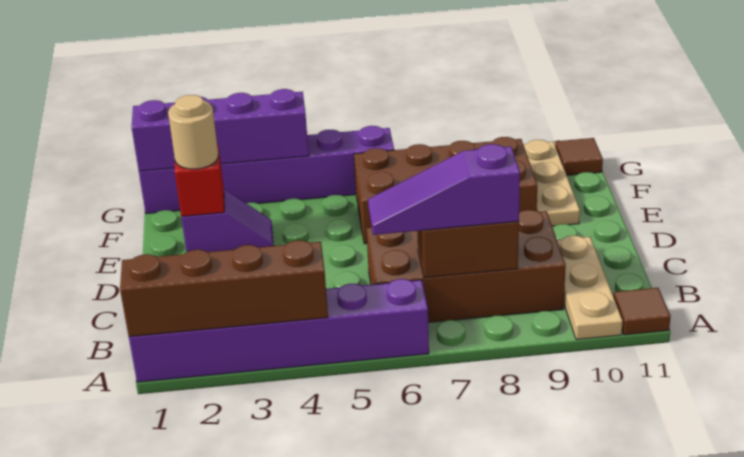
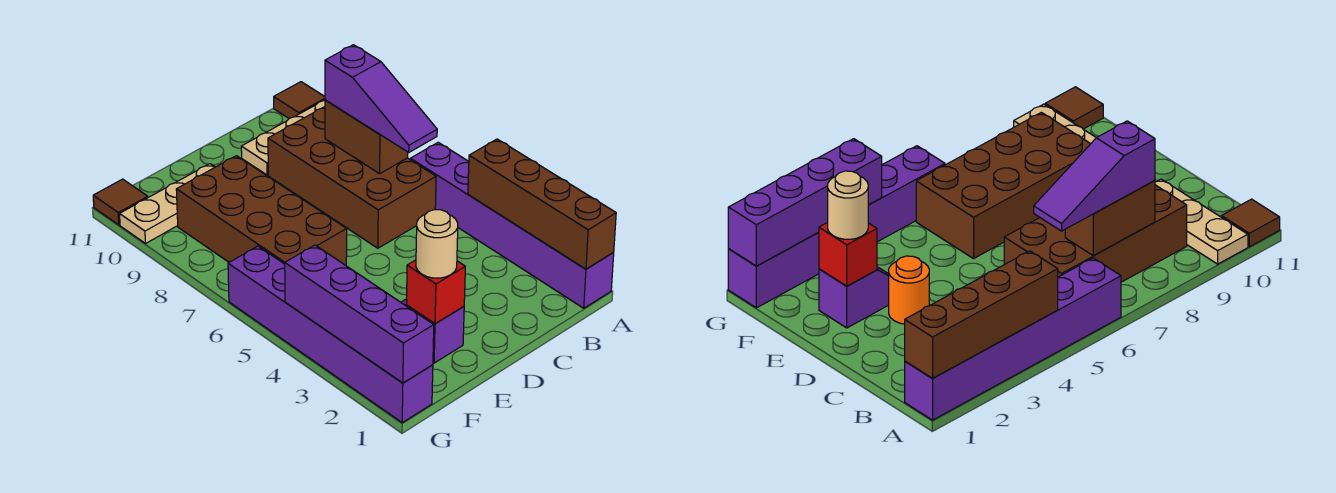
none -> orange round brick D3 level 1

